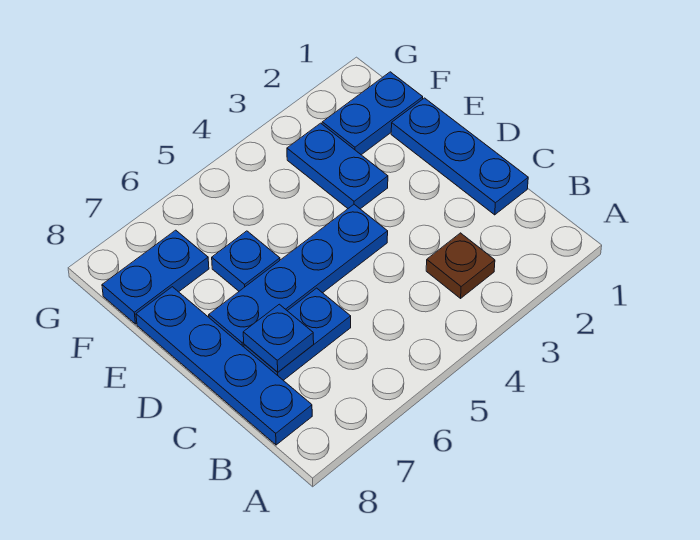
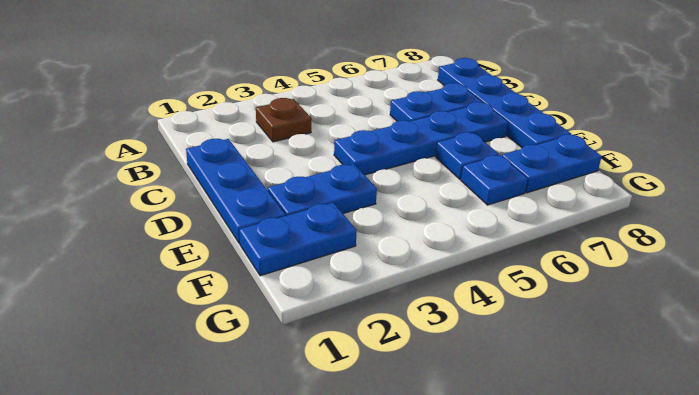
blue plate C7 level 2 -> blue plate F6 level 1
blue plate E3:F3 level 1 -> blue plate E2:E3 level 1

